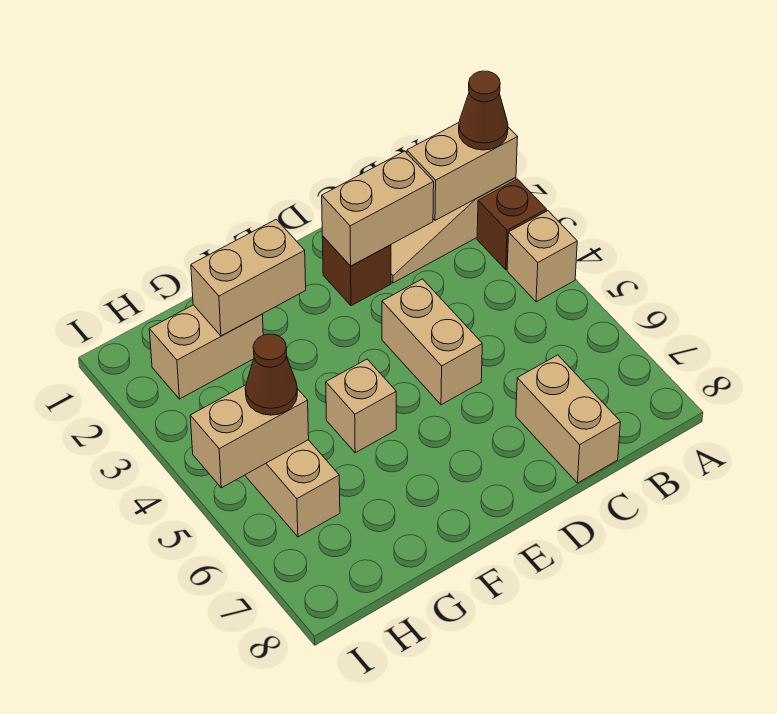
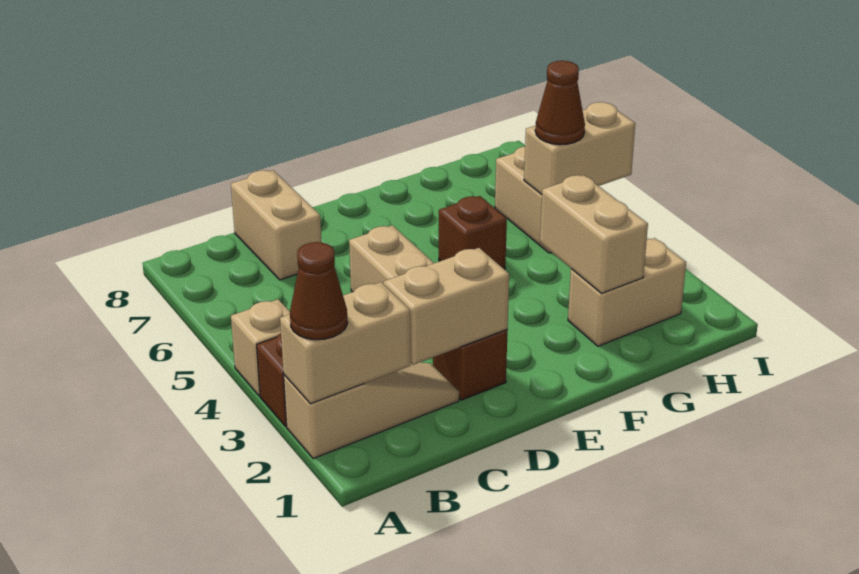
tan brick F2:G2 level 2 -> tan brick G2:G3 level 2
tan brick F5 level 1 -> brown brick F5 level 1

